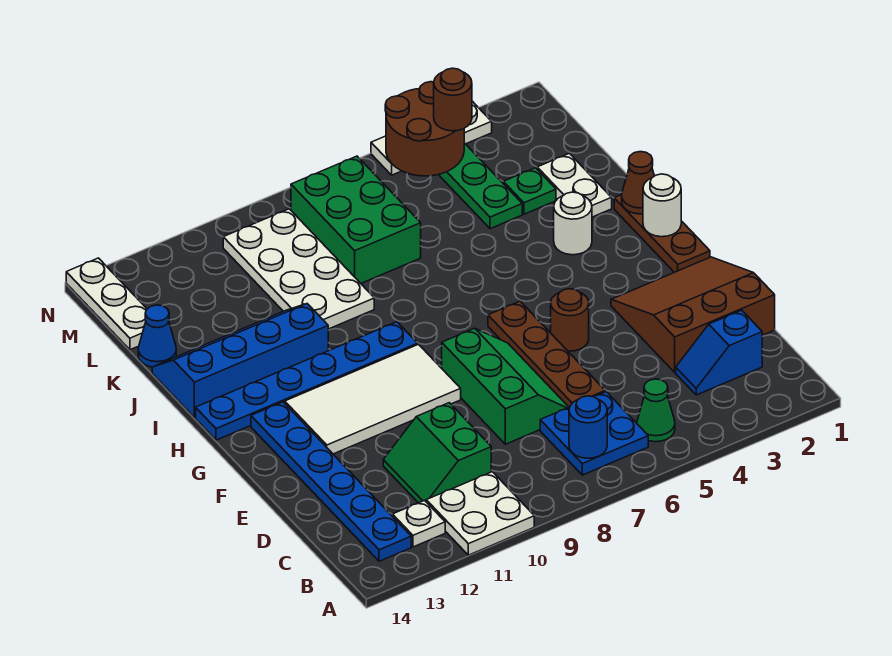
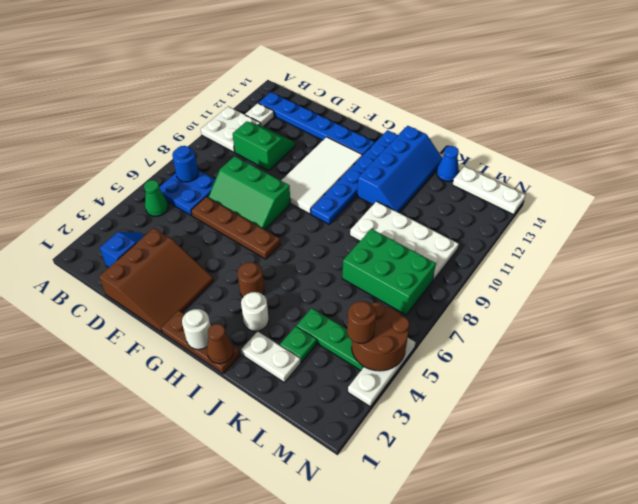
brown round brick F5 level 1 -> brown round brick H4 level 1

